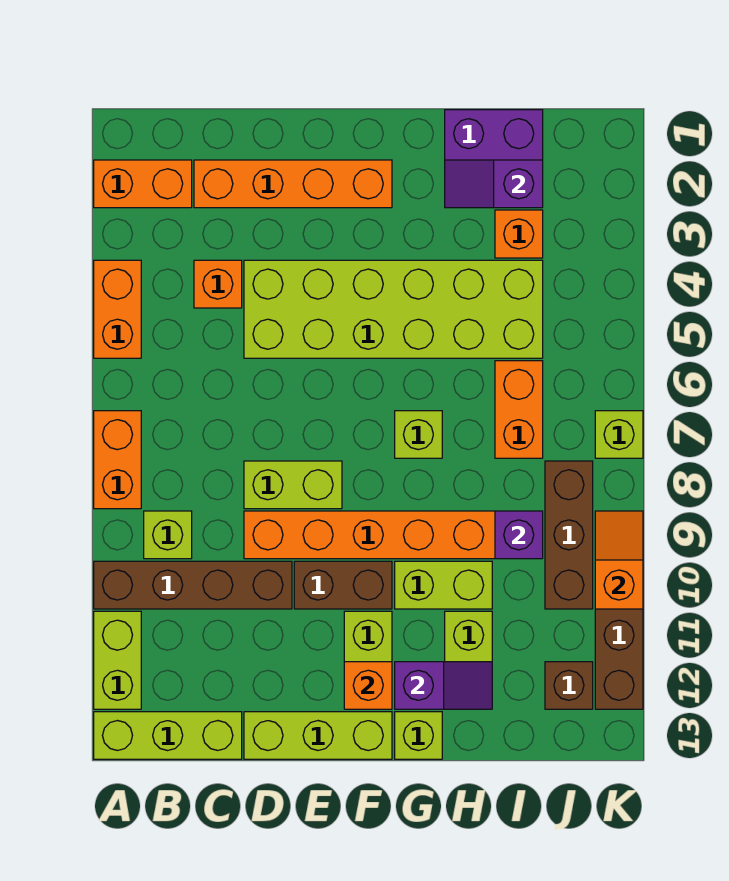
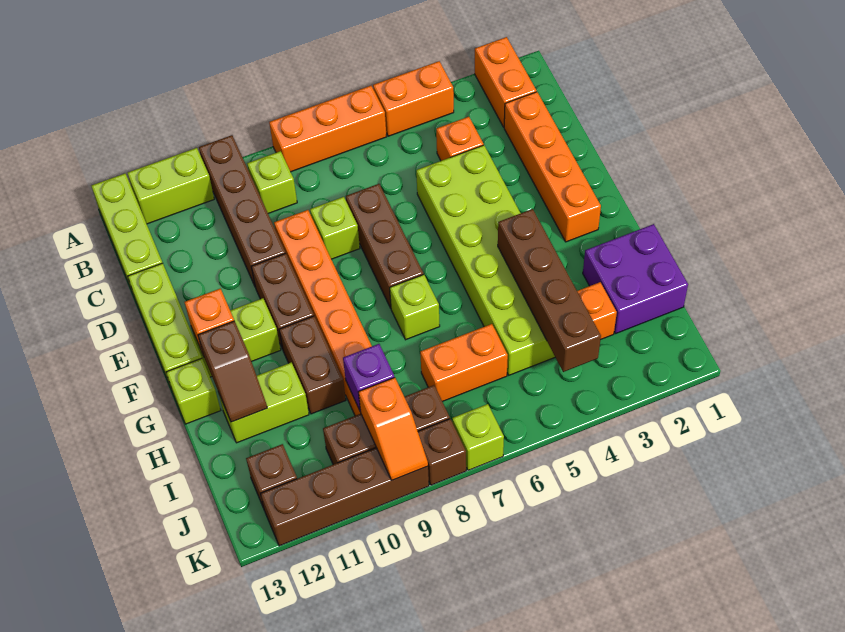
orange brick A7:A8 level 1 -> orange brick A6:A8 level 1
none -> brown brick D7:F7 level 1
lime brick D8:E8 level 1 -> lime brick D8 level 1
none -> brown brick G4:J4 level 2
lime brick G10:H10 level 1 -> brown brick G10:H10 level 1
purple slope G12:H12 level 2 top G -> brown slope G12:H12 level 2 top G
purple slope H2:I2 level 2 top I -> none
none -> brown brick K8 level 1
orange slope K9:K10 level 2 top 10 -> orange slope J9:K9 level 2 top J

